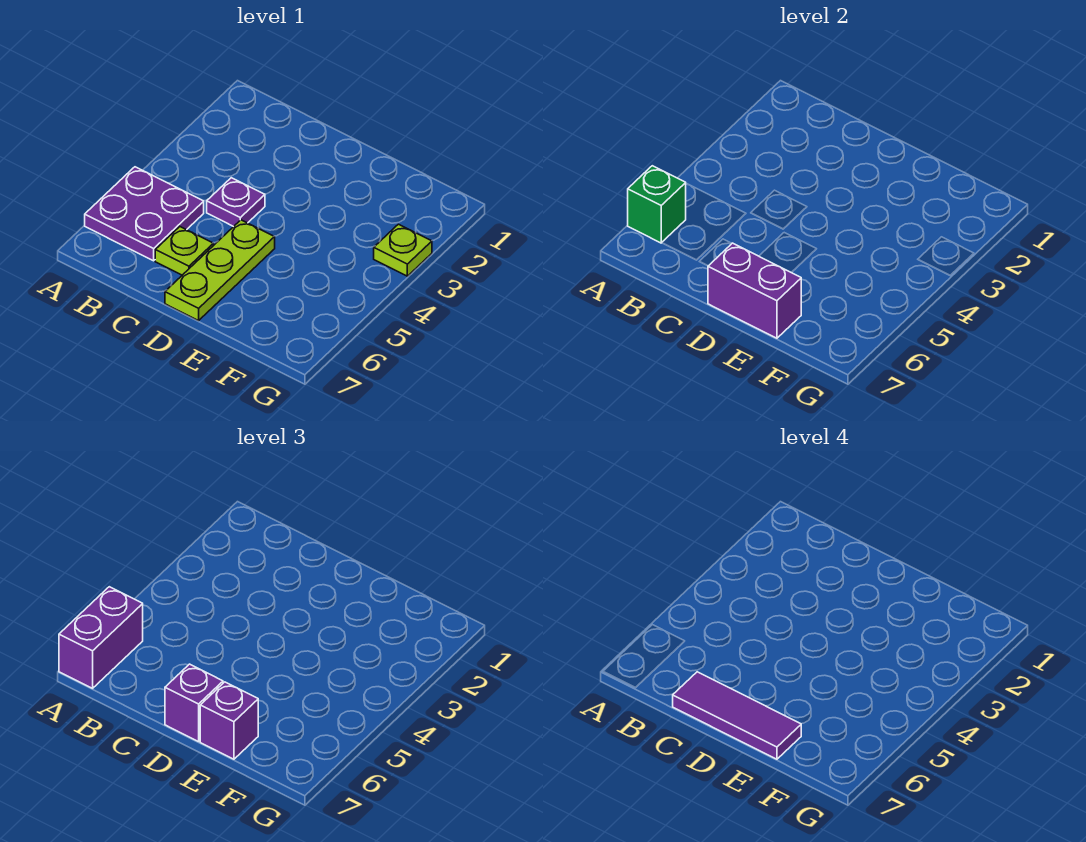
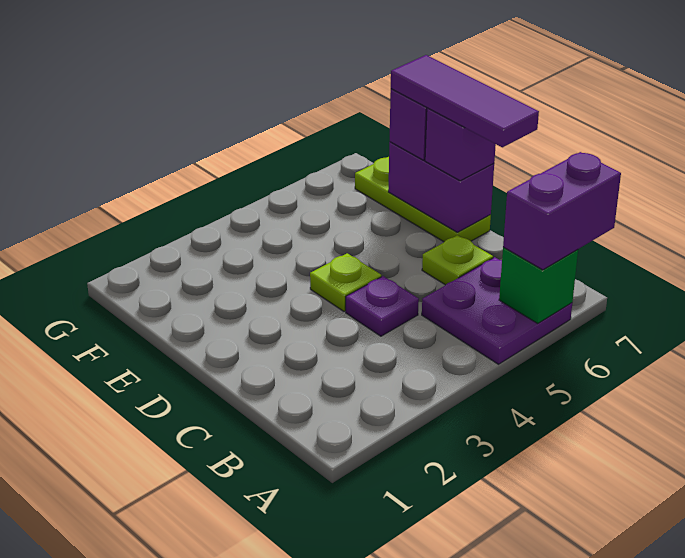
lime plate D5:D7 level 1 -> lime plate D7:F7 level 1
lime plate G3 level 1 -> lime plate D4 level 1

